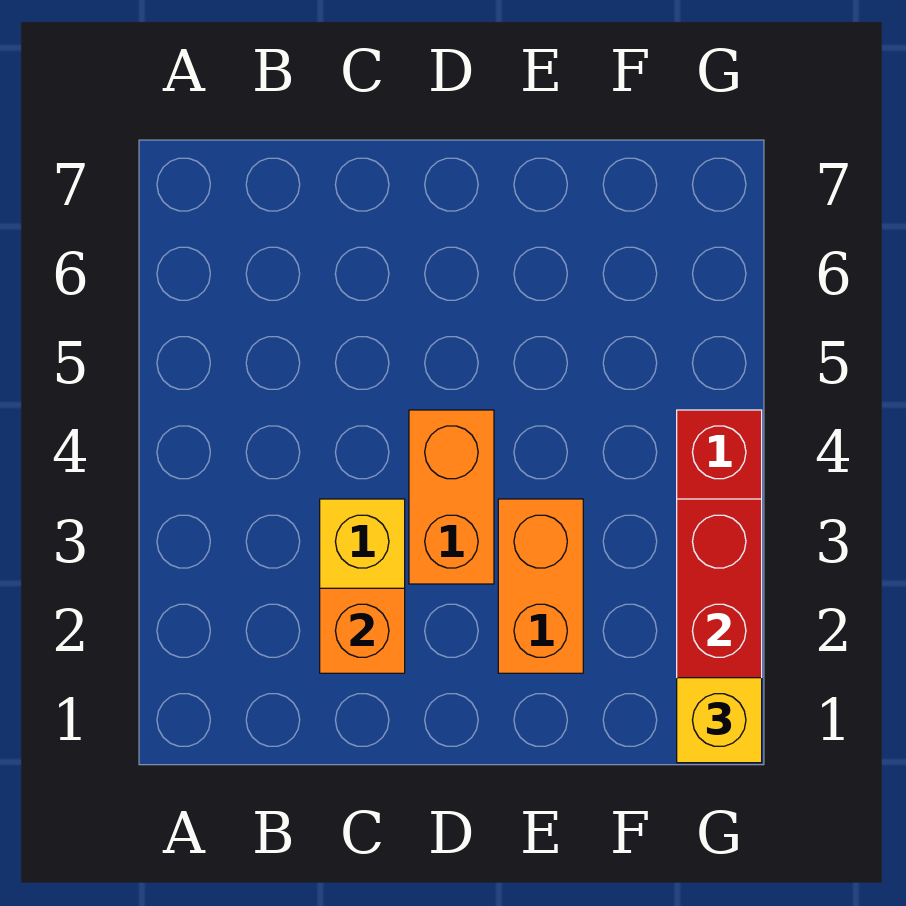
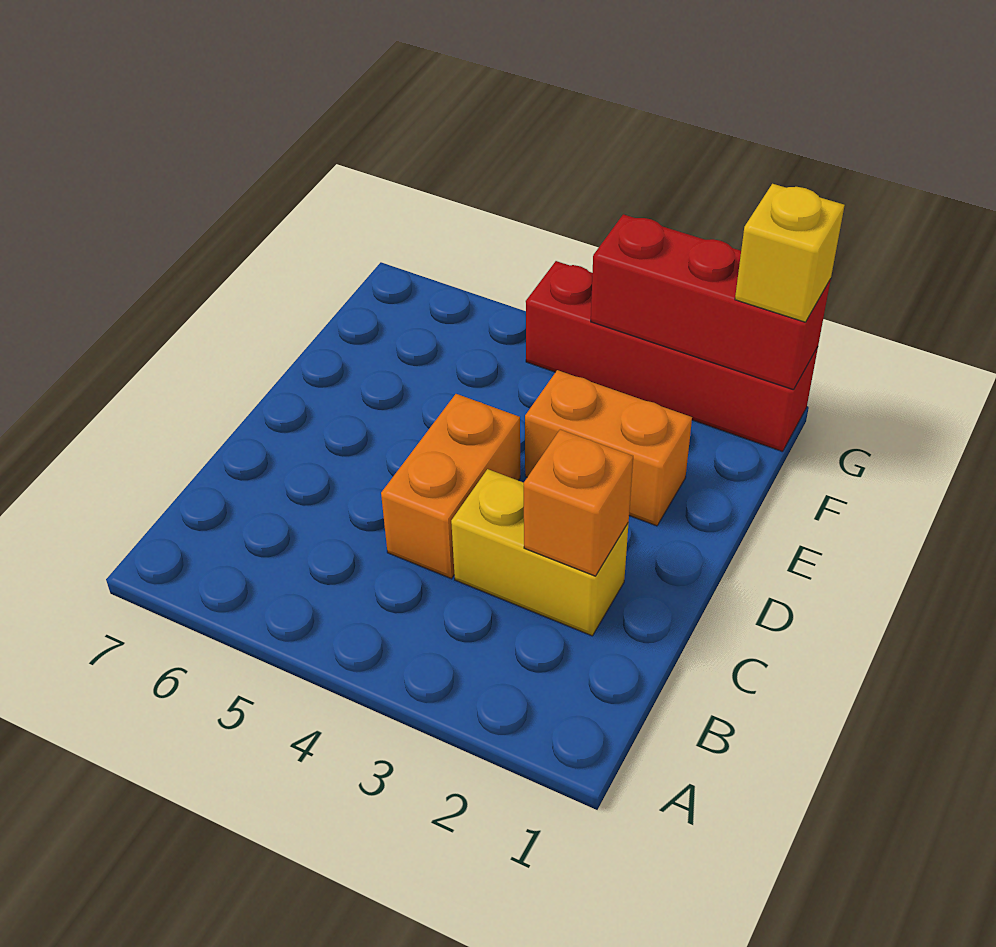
orange brick D3:D4 level 1 -> orange brick C4:D4 level 1

